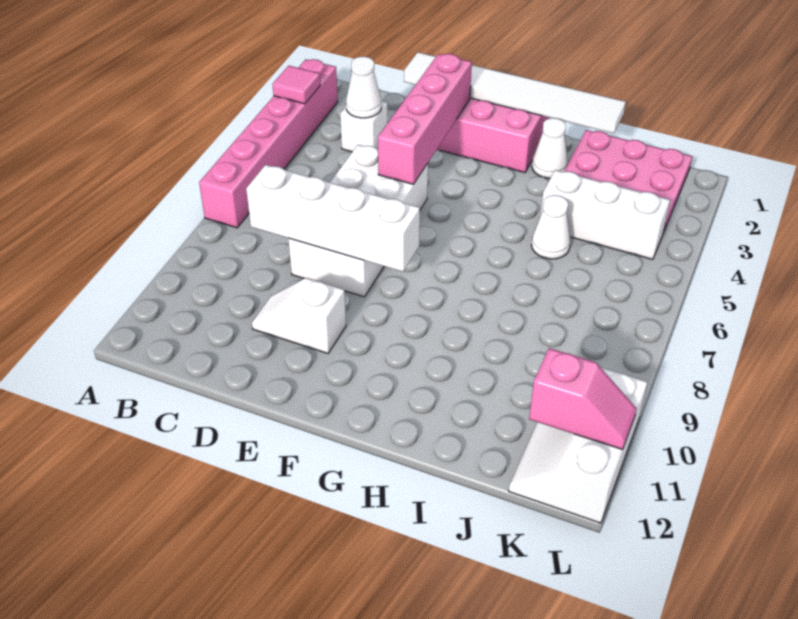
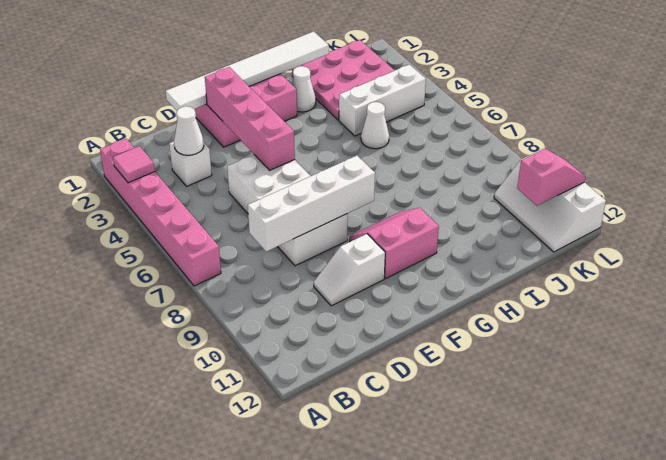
none -> pink slope F9:G10 level 1 top 10

